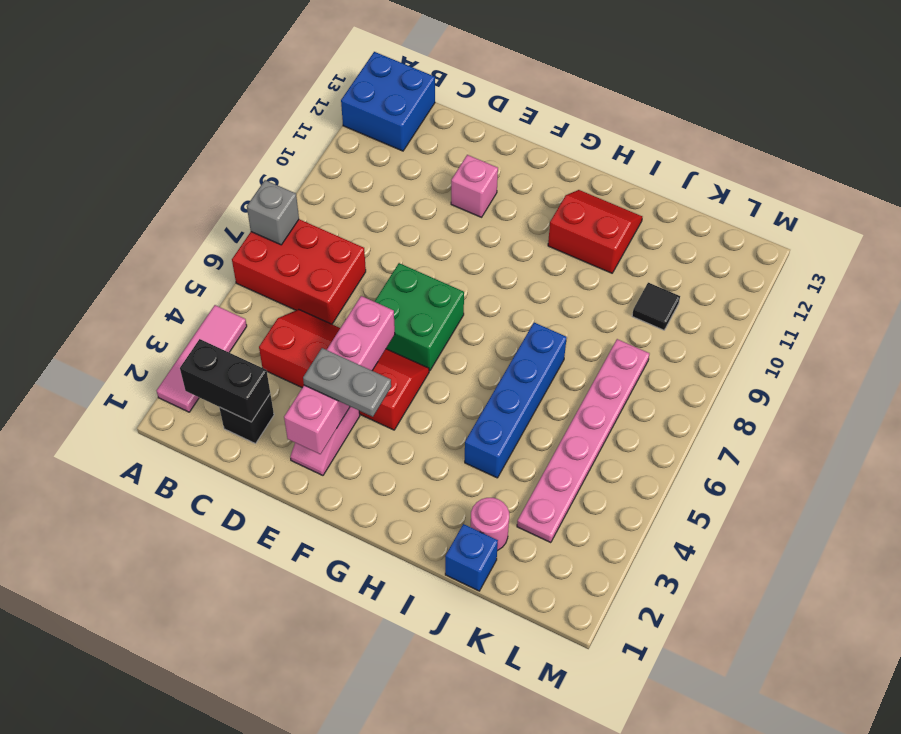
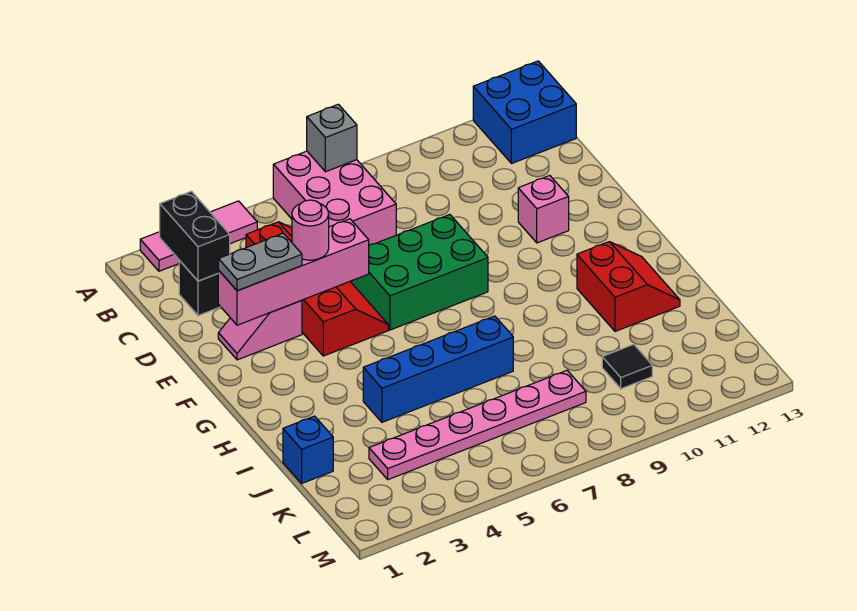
red brick A6:C7 level 1 -> pink brick A6:C7 level 1
grey plate E3:F3 level 3 -> grey plate E2:E3 level 3
green brick E6:F7 level 1 -> green brick E6:F8 level 1
pink round brick J2 level 1 -> pink round brick E4 level 3

